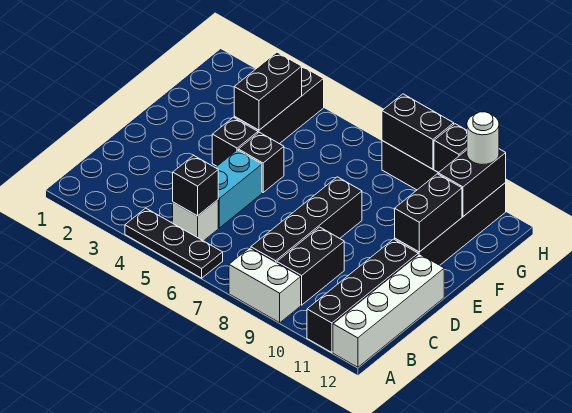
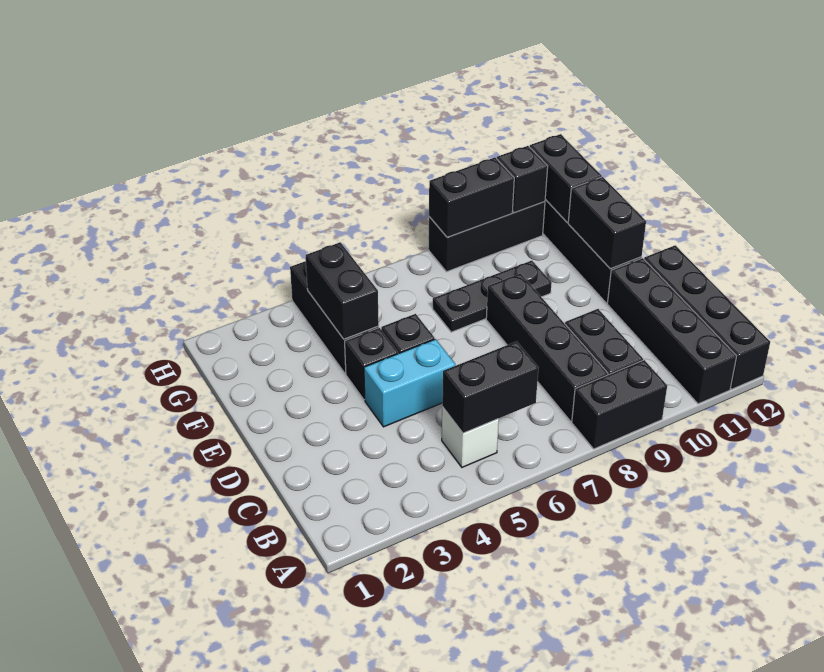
black plate A4:A6 level 1 -> black plate F7:F9 level 1
white brick A8:A9 level 1 -> black brick A8:A9 level 1
white brick A12:D12 level 1 -> black brick A12:D12 level 1
black brick B5 level 2 -> black brick B5:B6 level 2
cyan brick C5:D5 level 1 -> cyan brick D4:D5 level 1
white round brick H11 level 3 -> none

